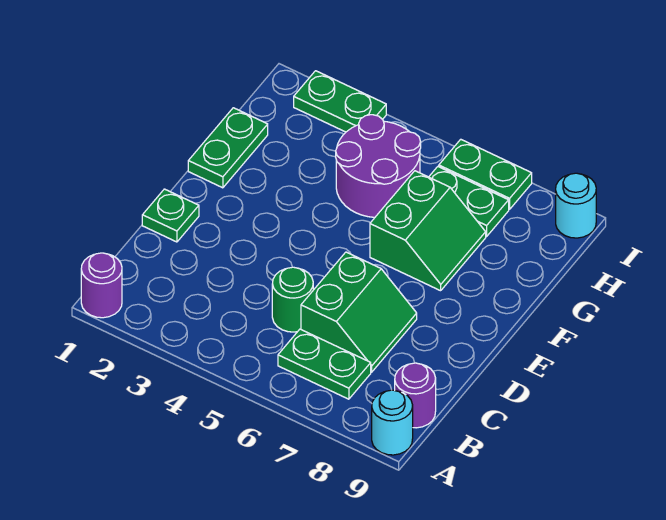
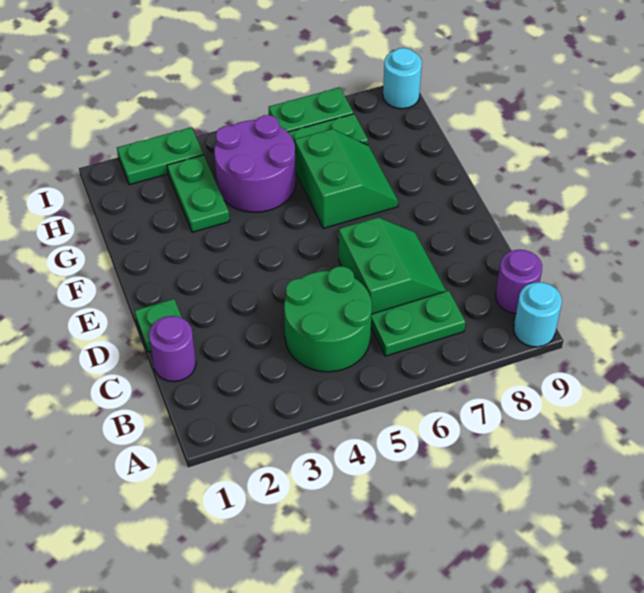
purple round brick A1 level 1 -> purple round brick C1 level 1
green round brick C5 level 1 -> green round brick B4:C5 level 1
green plate F1:G1 level 1 -> green plate G3:H3 level 1

